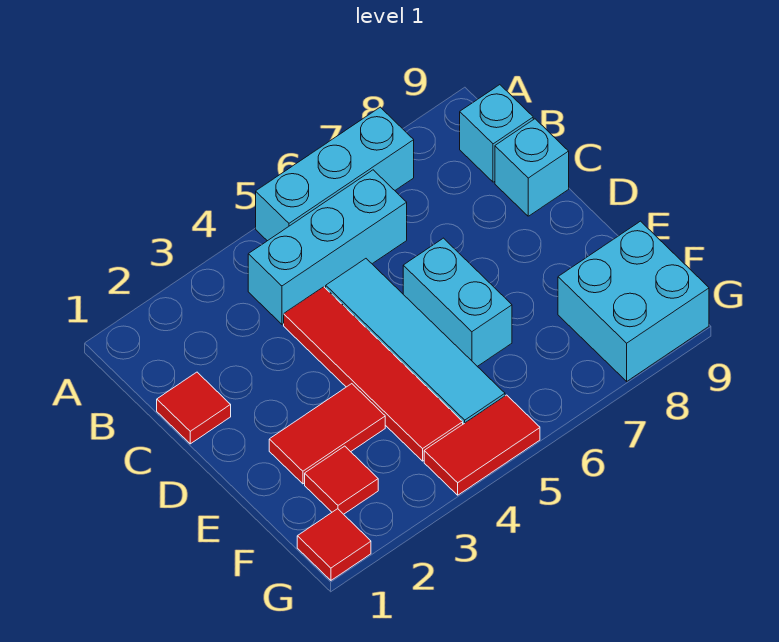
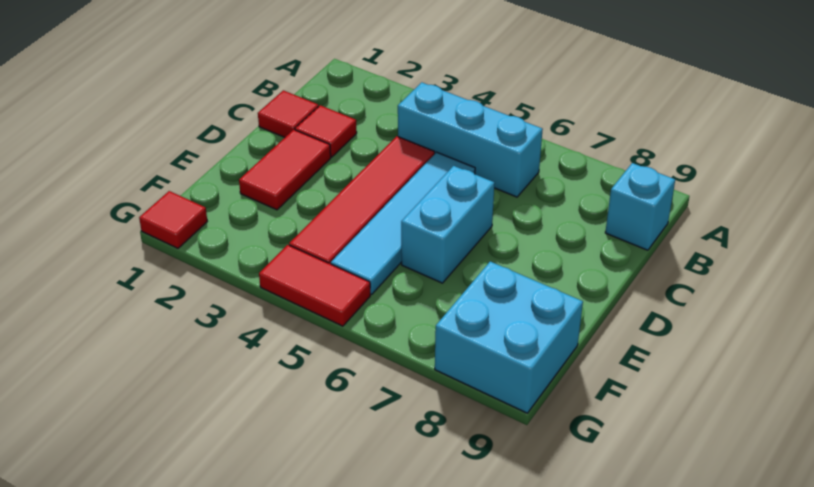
cyan brick A5:A7 level 1 -> none
cyan brick C9 level 1 -> none
red tile E2:E3 level 1 -> red tile D2:E2 level 1
red tile F2 level 1 -> red tile C2 level 1

